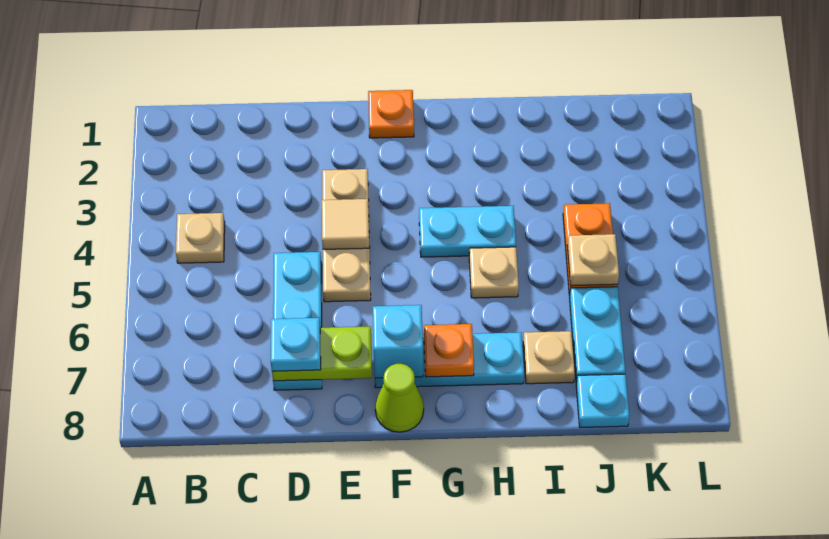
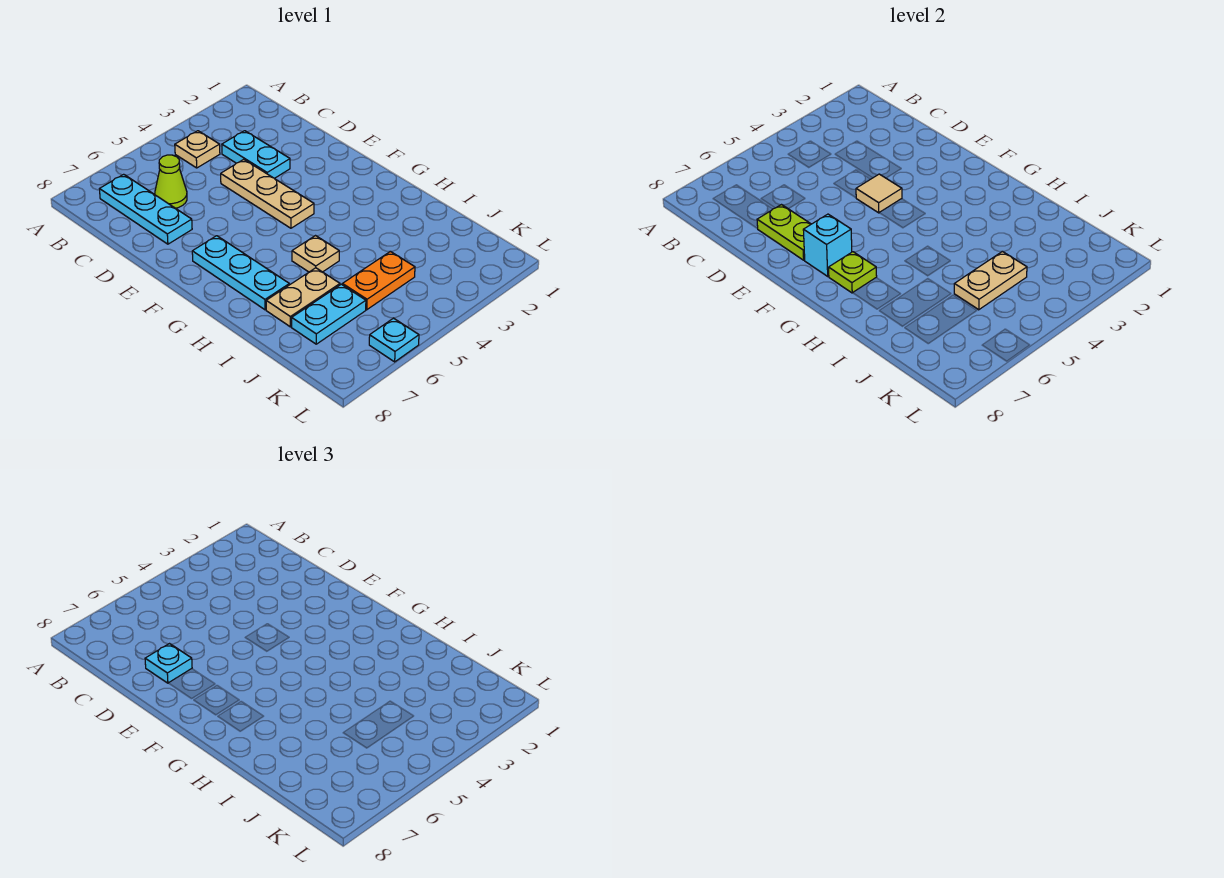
cyan plate D5:D7 level 1 -> cyan plate B7:D7 level 1
tan plate E3:E5 level 1 -> tan plate D4:F4 level 1
orange plate F1 level 1 -> none
lime cone F8 level 1 -> lime cone C6 level 1
cyan plate G4:H4 level 1 -> cyan plate C3:D3 level 1
orange plate G7 level 2 -> lime plate G7 level 2
tan plate I7 level 1 -> tan plate I6:I7 level 1
tan plate J5 level 2 -> tan plate J4:J5 level 2
cyan plate J8 level 1 -> cyan plate L6 level 1

